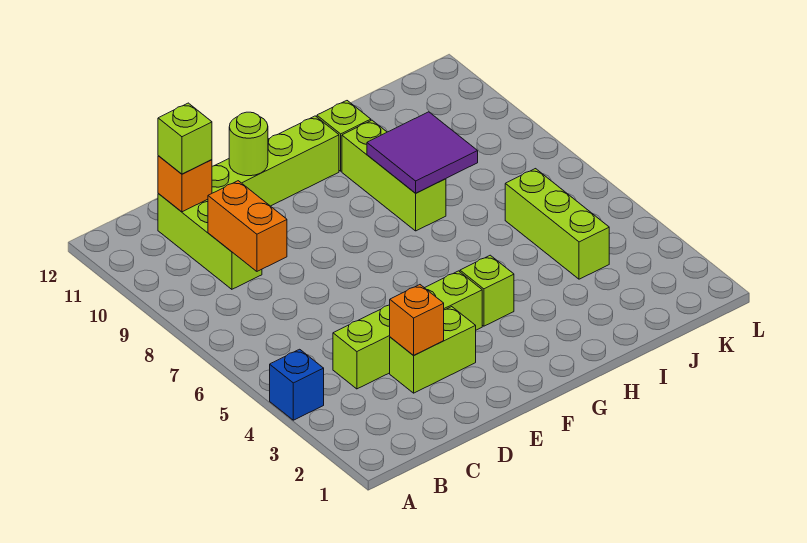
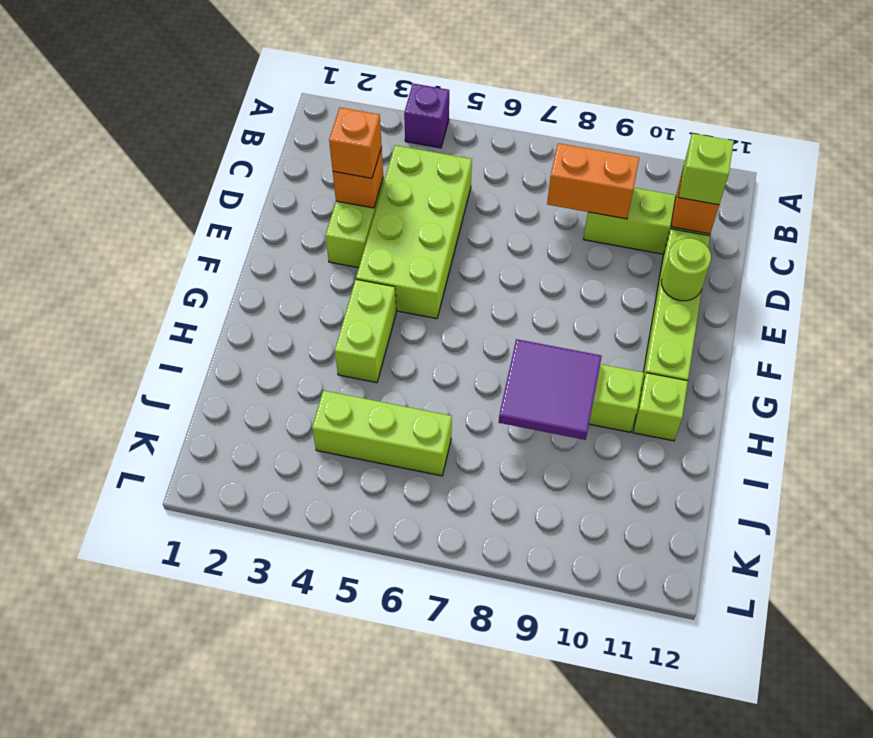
blue brick A4 level 1 -> purple brick A4 level 1
lime brick C4:F4 level 1 -> lime brick C4:F5 level 1
none -> orange brick D3 level 3
lime brick G4 level 1 -> lime brick G4:H4 level 1

